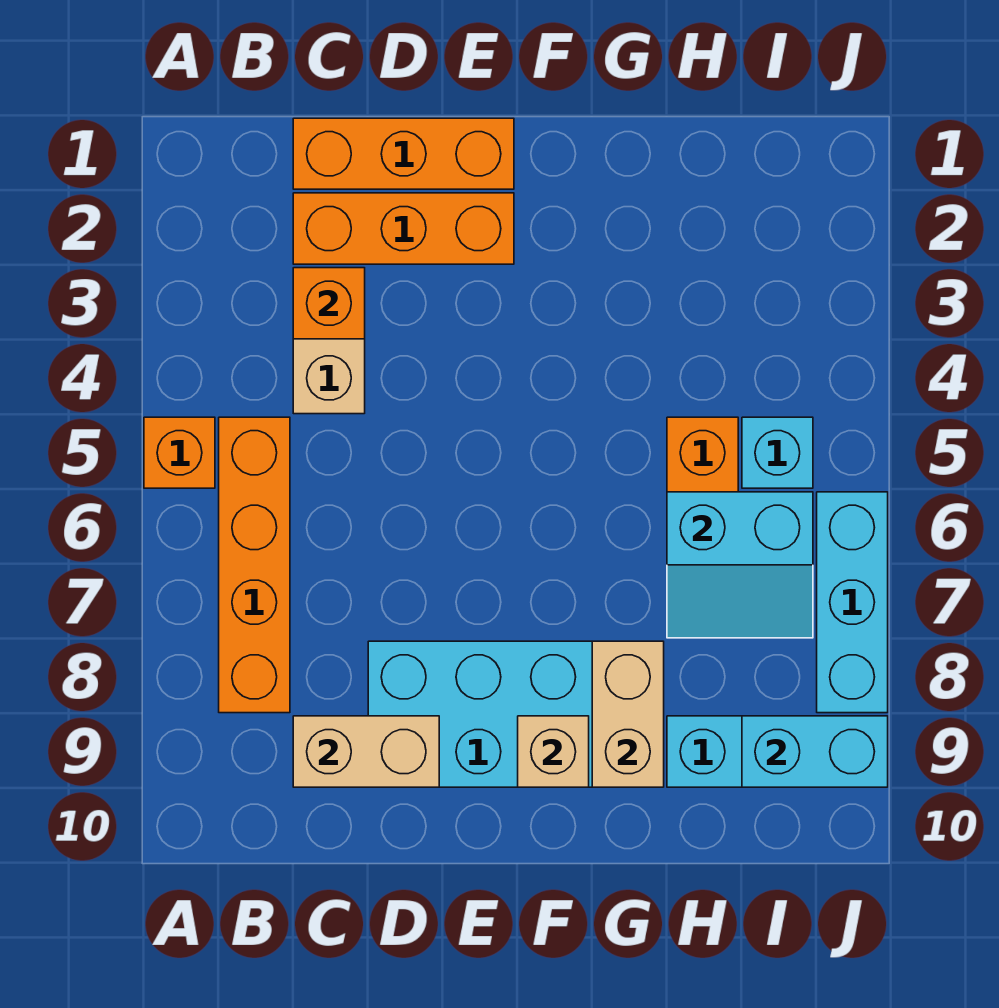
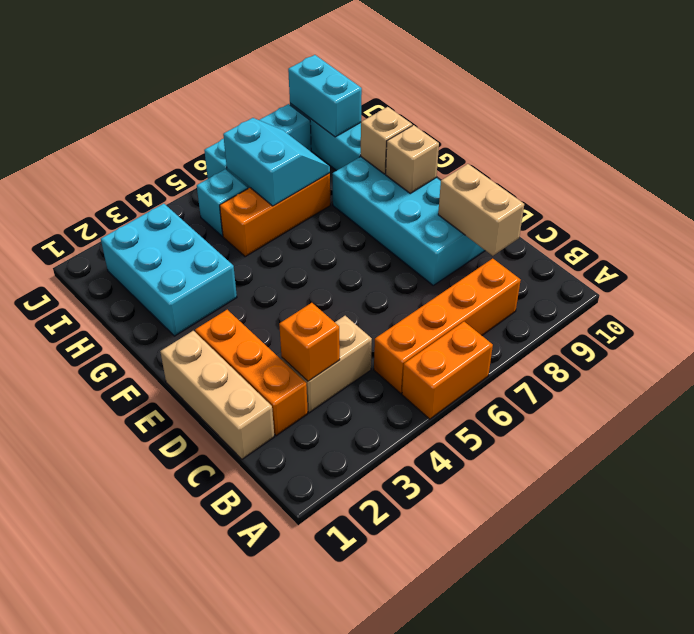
orange brick A5 level 1 -> orange brick A5:A6 level 1
orange brick C1:E1 level 1 -> tan brick C1:E1 level 1
none -> cyan brick G2:I3 level 1
tan brick G8:G9 level 2 -> tan brick G9 level 2

